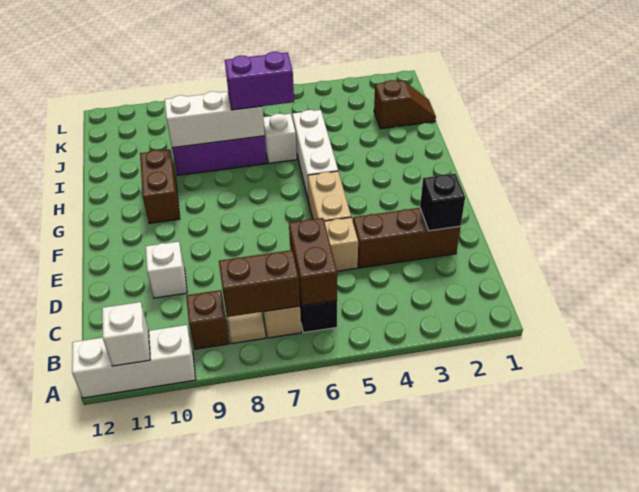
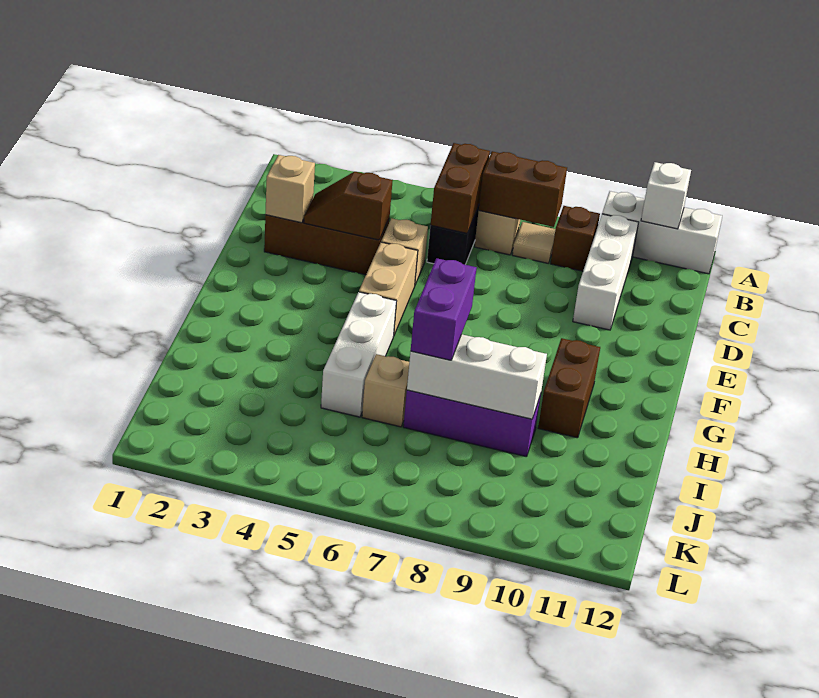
black brick D2 level 2 -> tan brick D2 level 2
white brick D10 level 1 -> white brick B10:D10 level 1
white brick I6 level 1 -> tan brick I6 level 1
purple brick I6:I7 level 3 -> purple brick H7:I7 level 3
brown slope J1:J2 level 1 top 2 -> brown slope D3:D4 level 2 top 4

